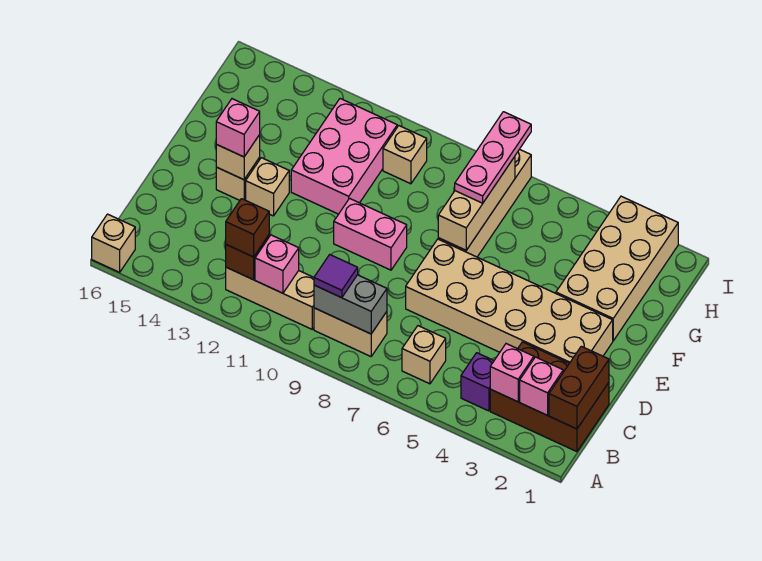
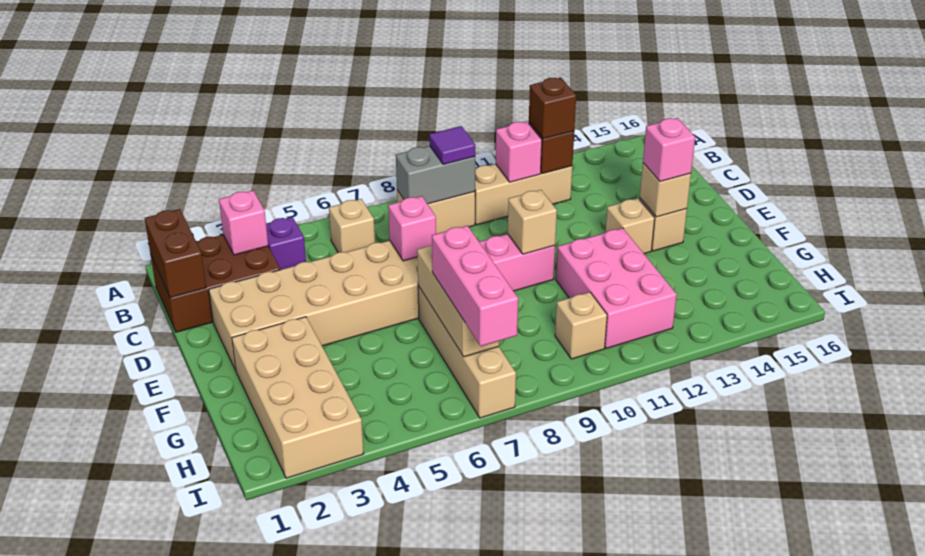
tan brick A16 level 1 -> tan brick E10 level 2
pink brick B2 level 2 -> pink brick D7 level 2
pink plate G7:I7 level 3 -> pink brick G7:I7 level 3

